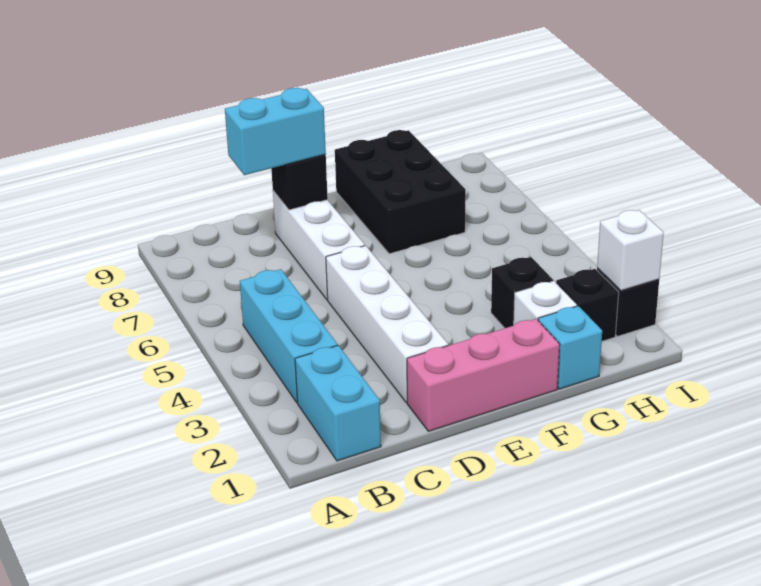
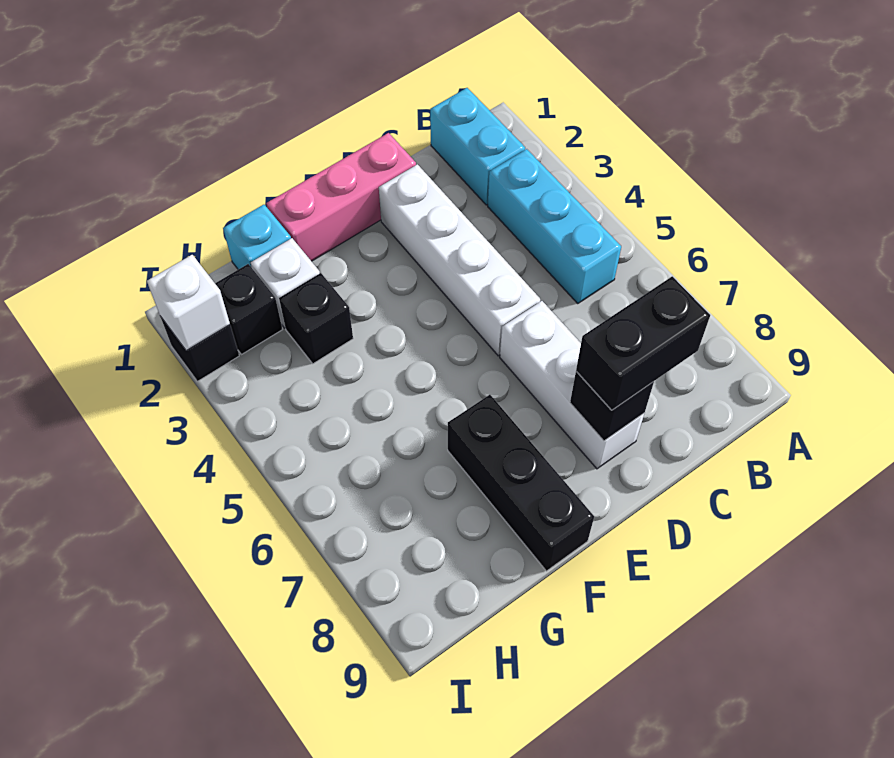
cyan brick C8:D8 level 3 -> black brick C8:D8 level 3
black brick F7:G9 level 1 -> black brick F7:F9 level 1

